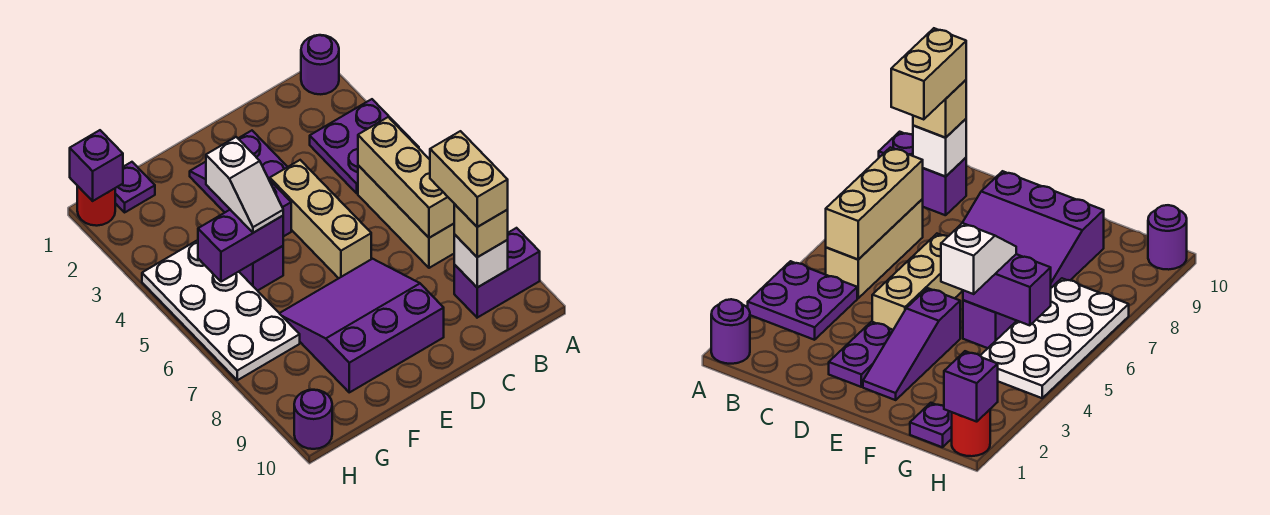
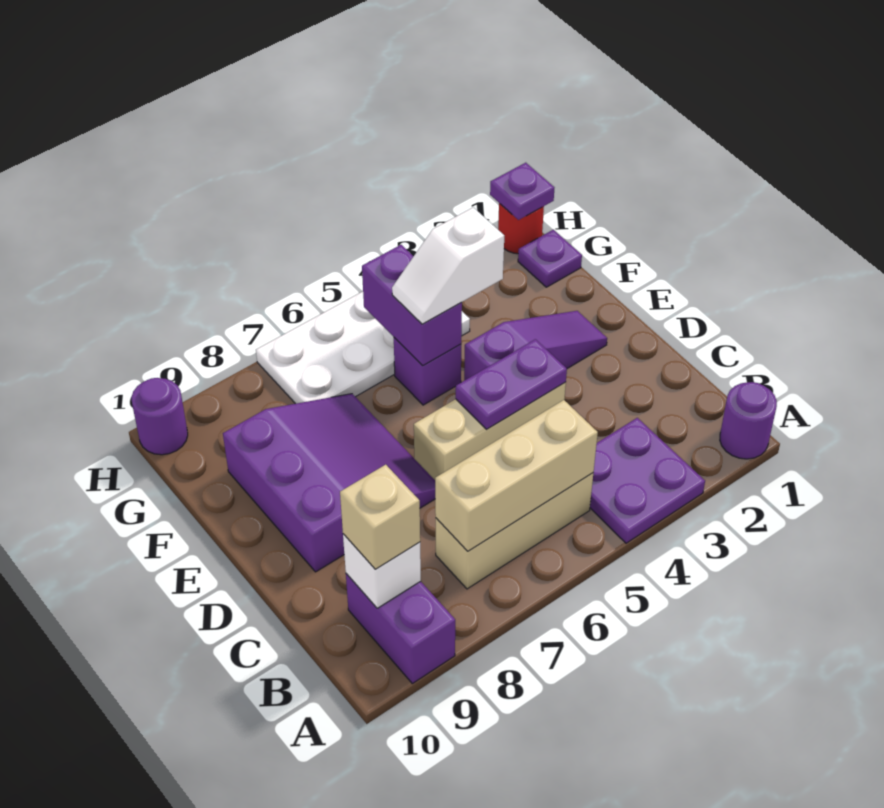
tan brick B8:B9 level 4 -> none
purple plate D2:D3 level 1 -> purple plate D4:D5 level 2
purple brick H1 level 2 -> purple plate H1 level 2

